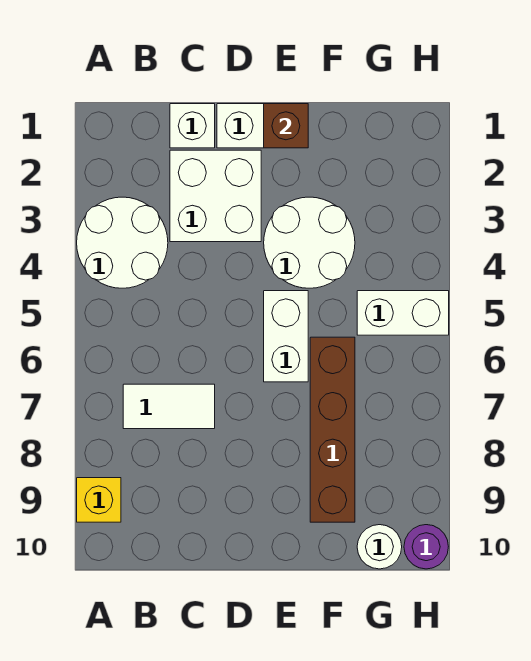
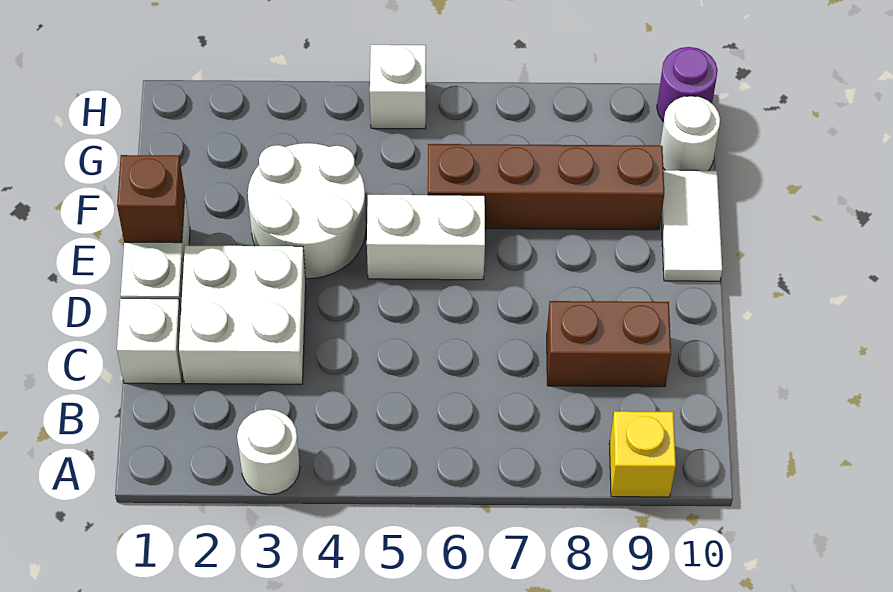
white round brick A3:B4 level 1 -> white round brick A3 level 1
white tile B7:C7 level 1 -> white tile E10:F10 level 1
none -> brown brick C8:C9 level 1
white brick G5:H5 level 1 -> white brick H5 level 1

